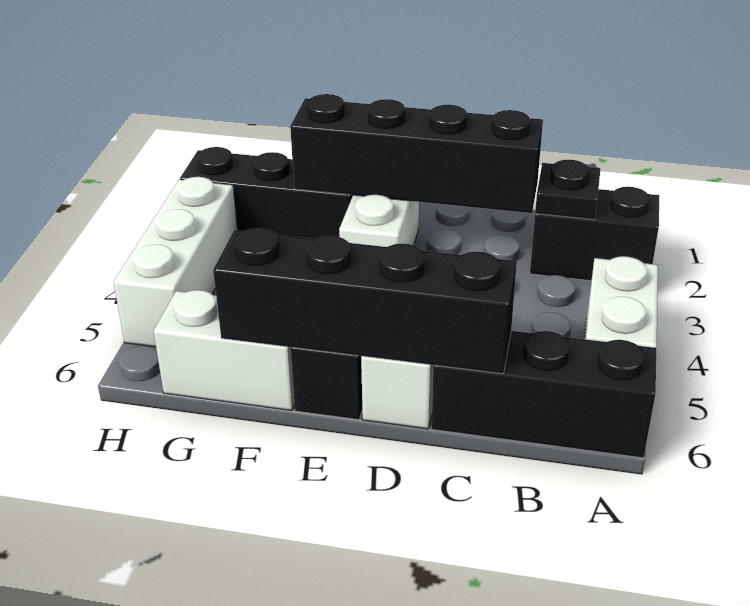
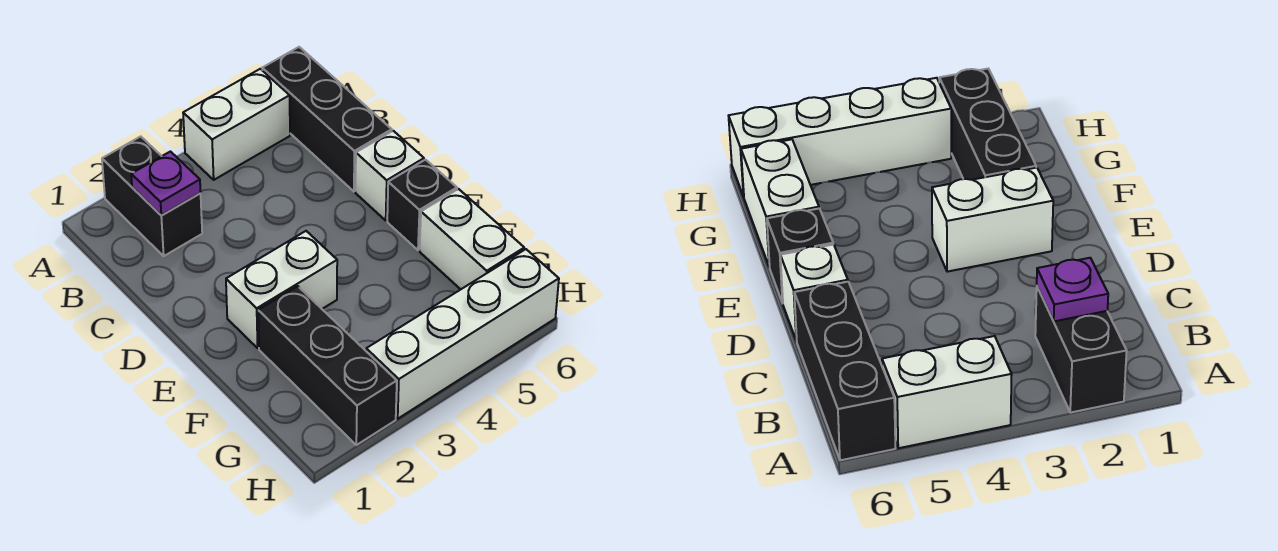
black plate B2 level 2 -> purple plate B2 level 2
black brick C2:F2 level 2 -> none
black brick C6:F6 level 2 -> none
white brick H3:H5 level 1 -> white brick H3:H6 level 1

